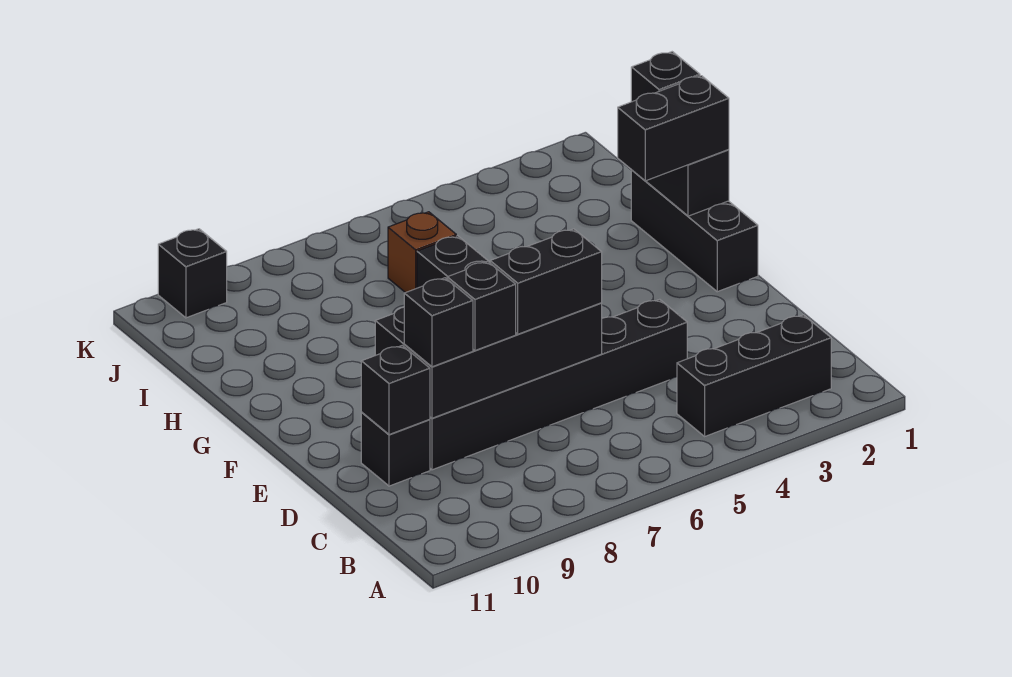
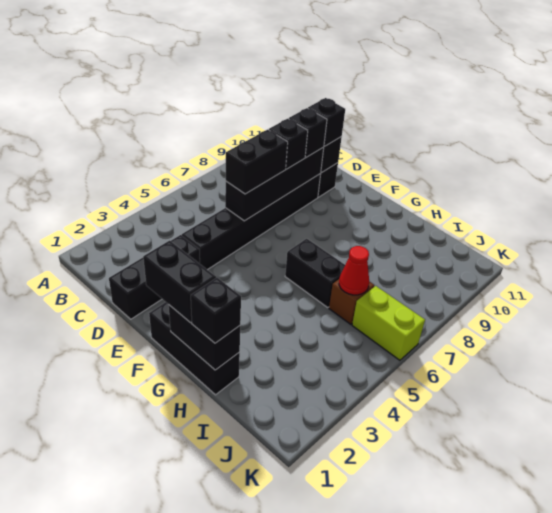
black brick B2:B4 level 1 -> black brick D1:D3 level 1
black brick D6:E9 level 2 -> black brick D6:D9 level 2
black brick G1:G2 level 3 -> black brick F1:G1 level 3
none -> red cone I6 level 2
none -> lime brick J6:K6 level 1
black brick K10 level 1 -> black brick D10 level 3

